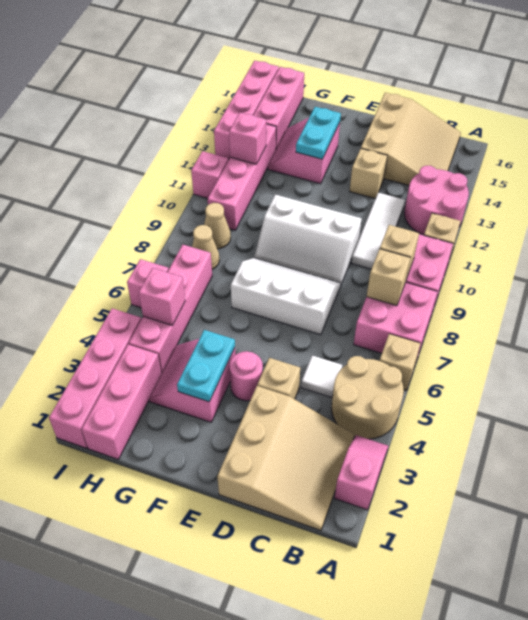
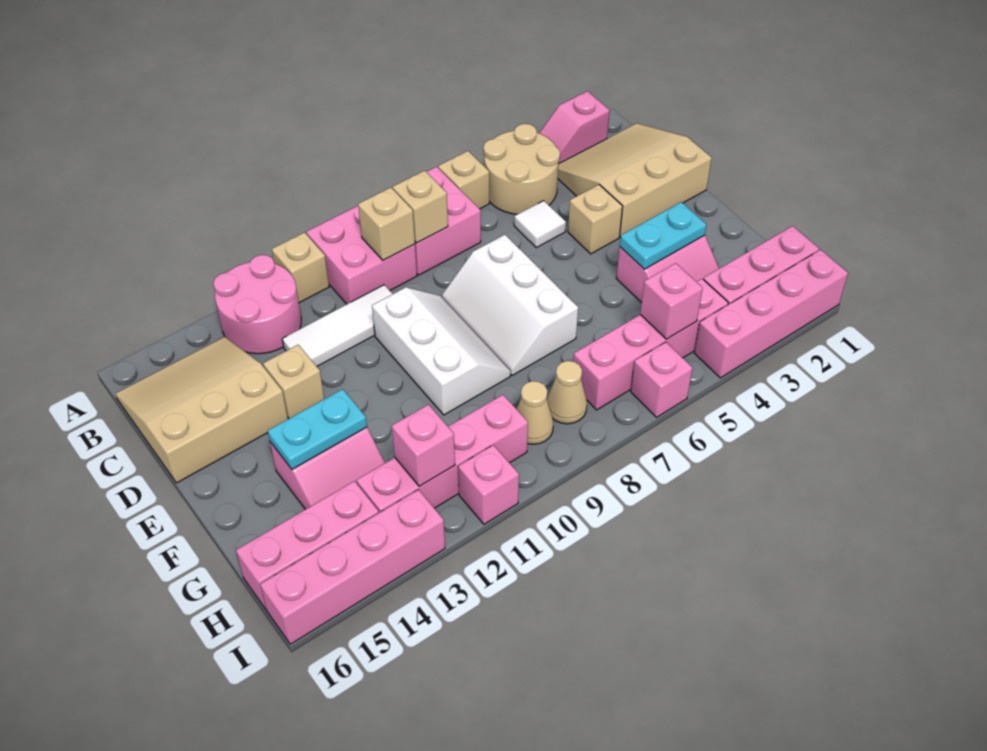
pink round brick E4 level 1 -> none

